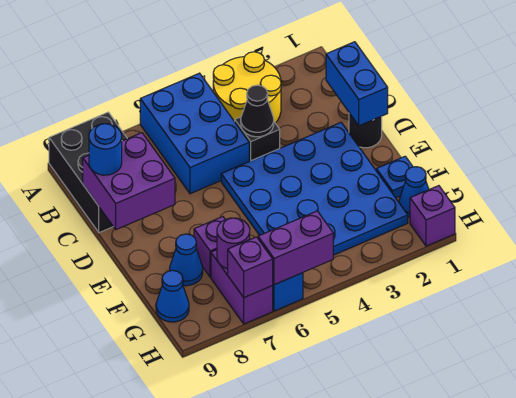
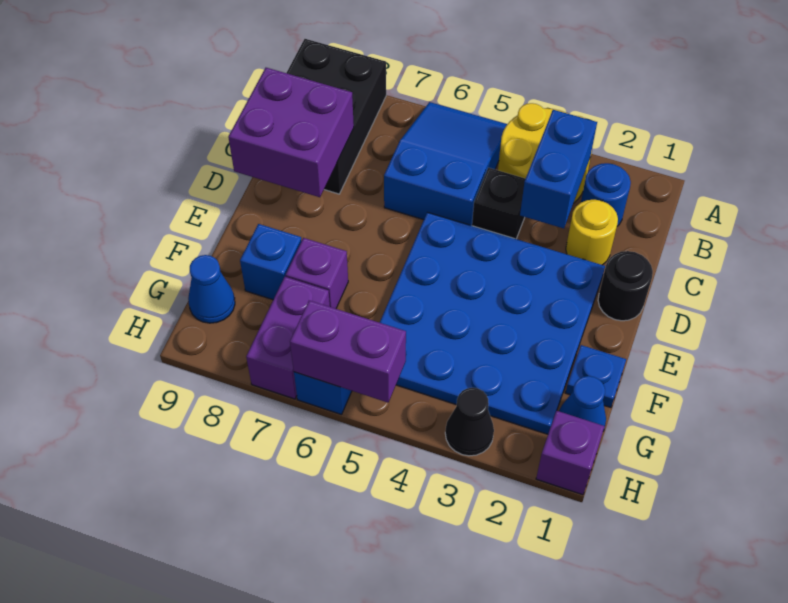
blue brick A5:C6 level 1 -> blue slope A5:C6 level 1 top C
blue brick C1:D1 level 2 -> blue brick B3:C3 level 2
none -> yellow round brick C2 level 1
black cone C4 level 2 -> black cone H3 level 1
blue round brick C9 level 3 -> blue round brick B2 level 1
blue cone F8 level 1 -> blue brick F8 level 1
purple round brick G7 level 2 -> none
purple brick H7 level 2 -> none

